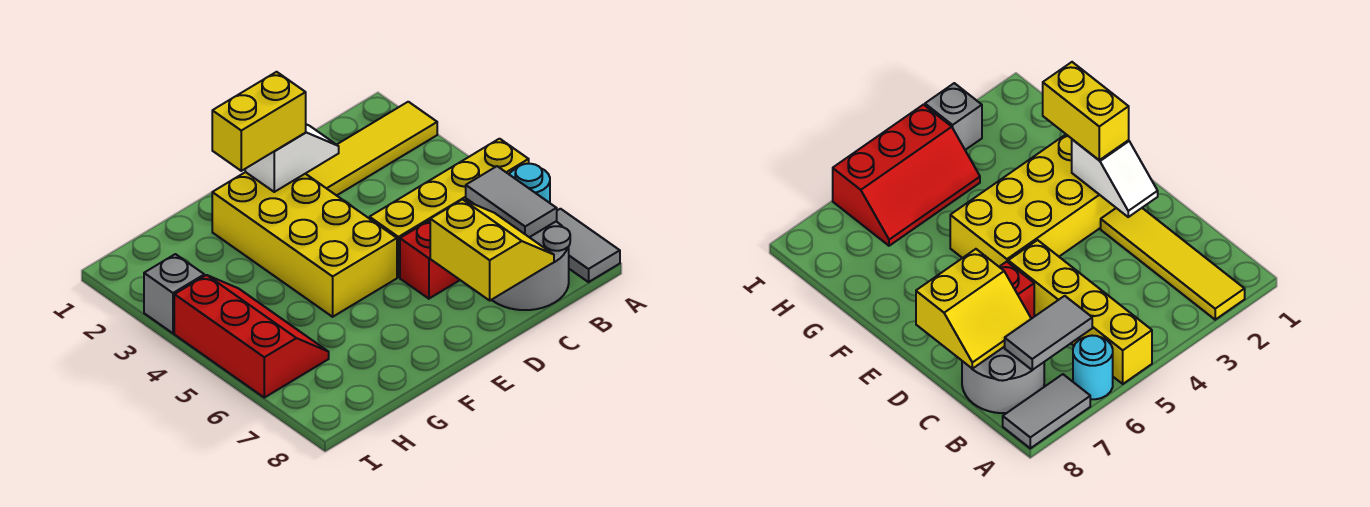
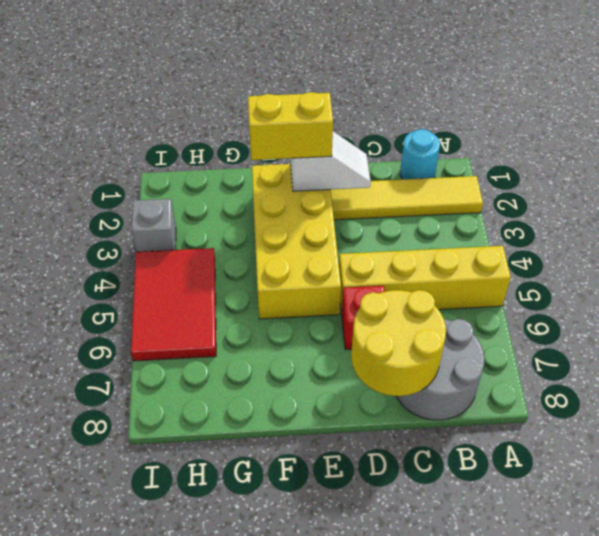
cyan round brick A6 level 1 -> cyan round brick B1 level 1
grey tile A7:A8 level 1 -> none
grey tile B6:B7 level 2 -> none
yellow slope C7:D8 level 2 top D -> yellow round brick C7:D8 level 2
red slope H4:I6 level 1 top I -> red tile H4:I6 level 1

